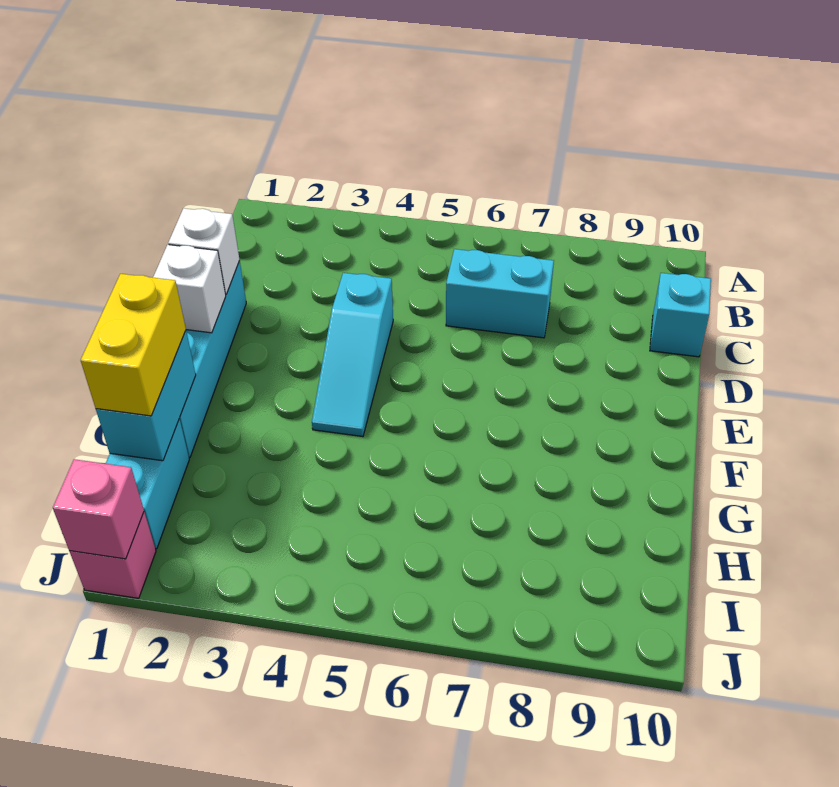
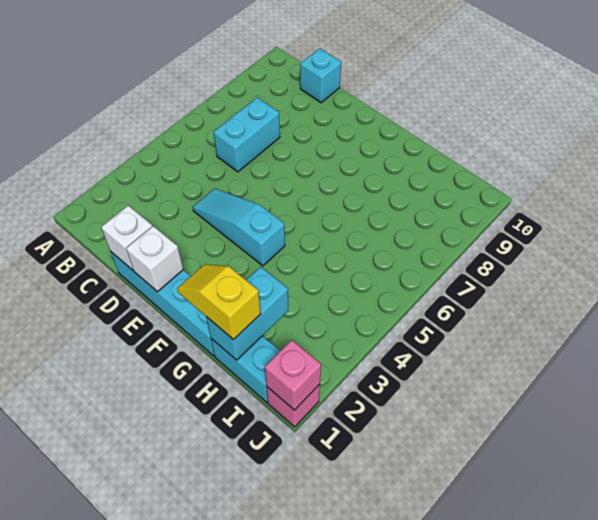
cyan slope D4:F4 level 1 top D -> cyan slope D4:F4 level 1 top F
cyan brick G1:H1 level 2 -> cyan brick H1:H2 level 2
yellow brick G1:H1 level 3 -> yellow slope G1:H1 level 3 top H

